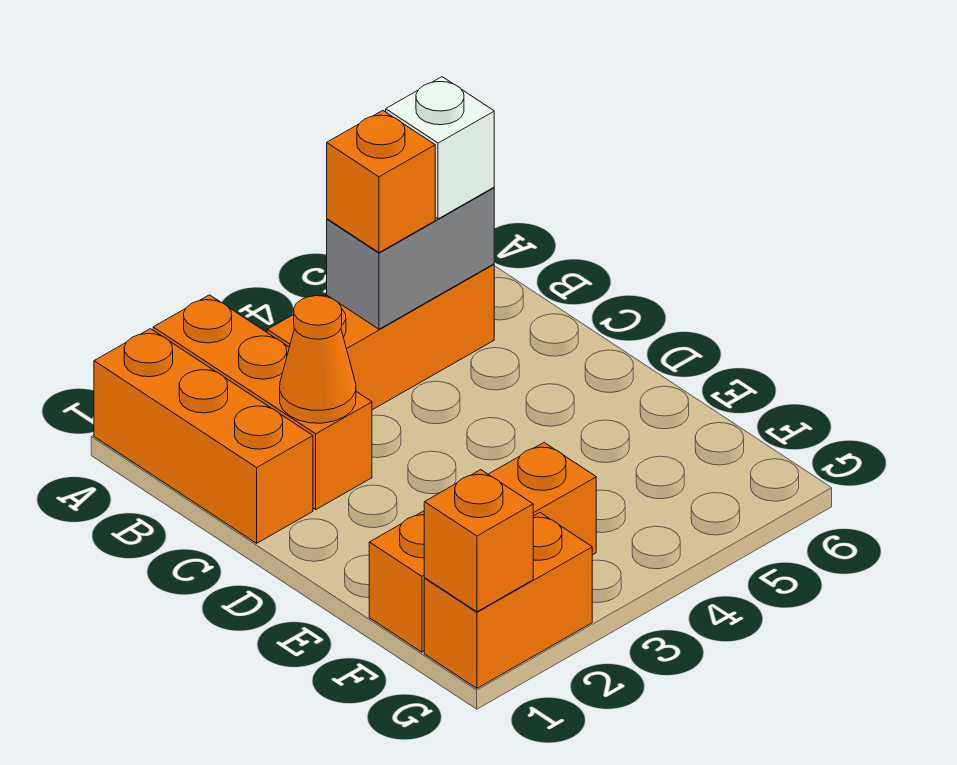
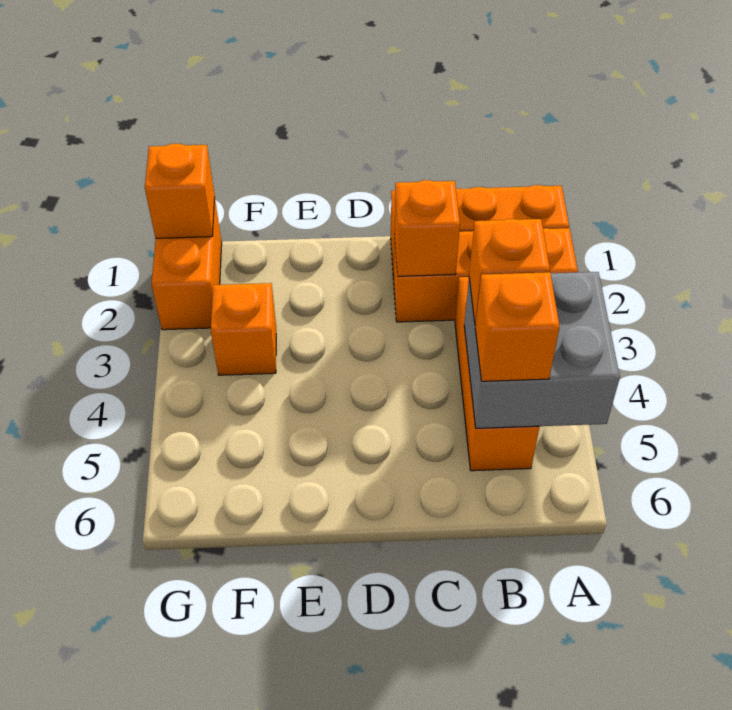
grey brick B4:B5 level 2 -> grey brick A4:B5 level 2
white brick B5 level 3 -> orange brick B5 level 3
orange cone C2 level 2 -> orange brick C2 level 2
orange brick F1:F3 level 1 -> orange brick F3 level 1

